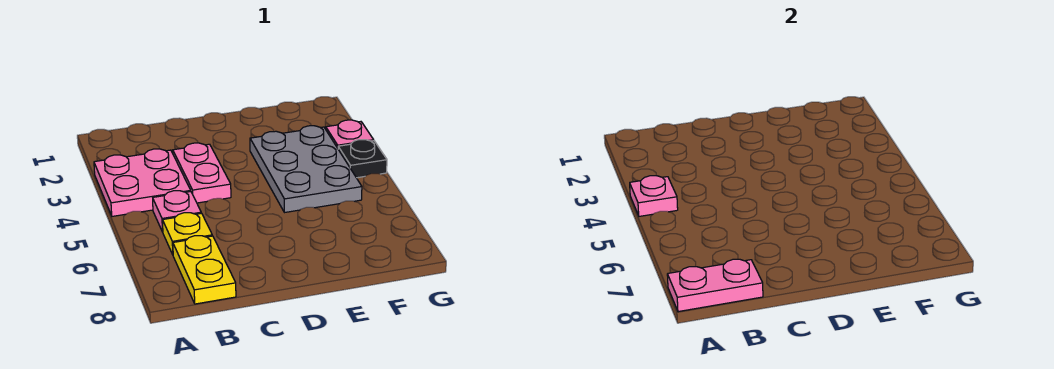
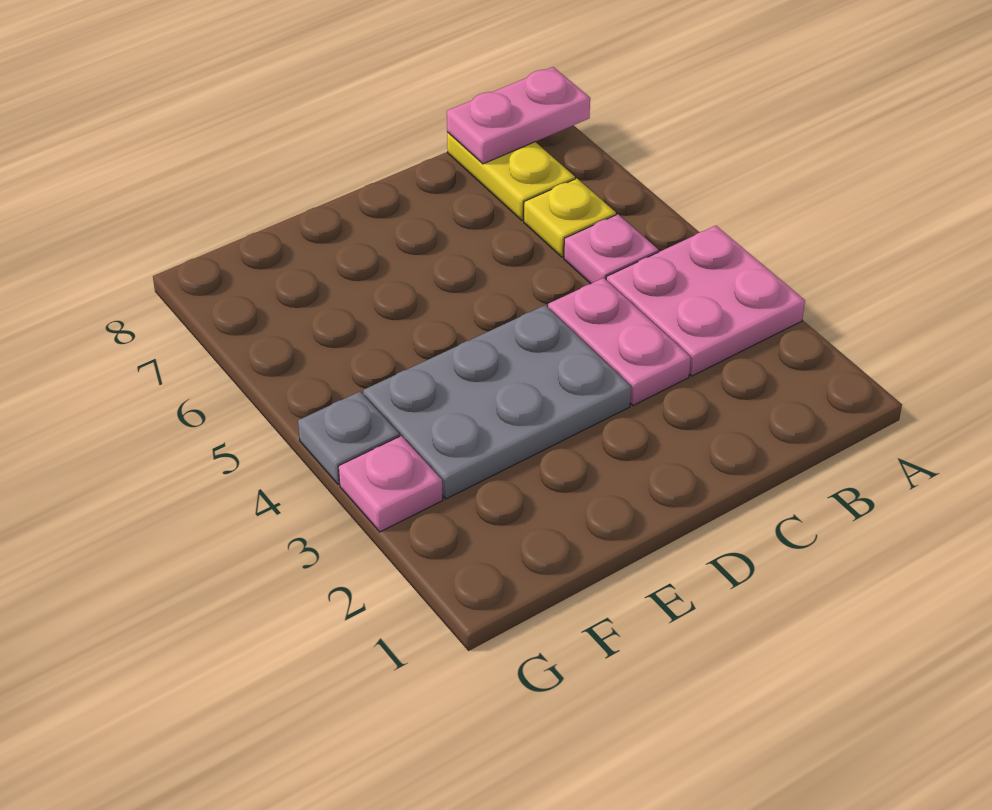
pink plate A4 level 2 -> none
grey plate E3:F5 level 1 -> grey plate D3:F4 level 1
black plate G4 level 1 -> grey plate G4 level 1

